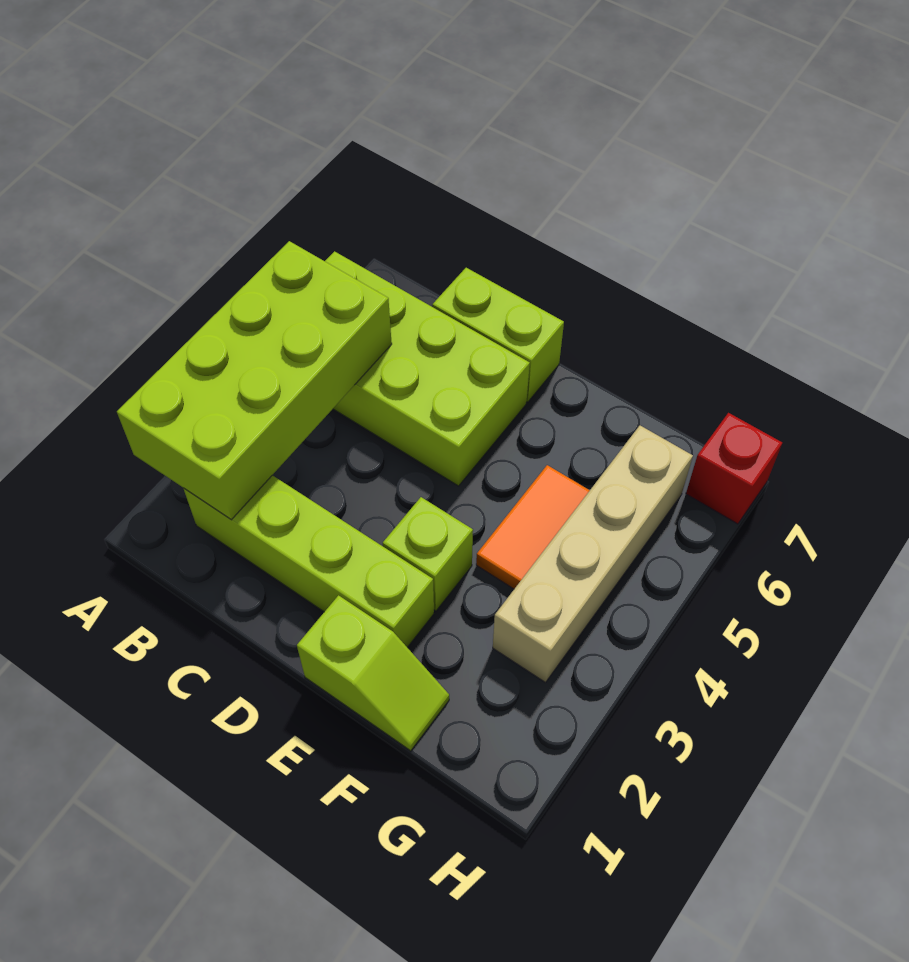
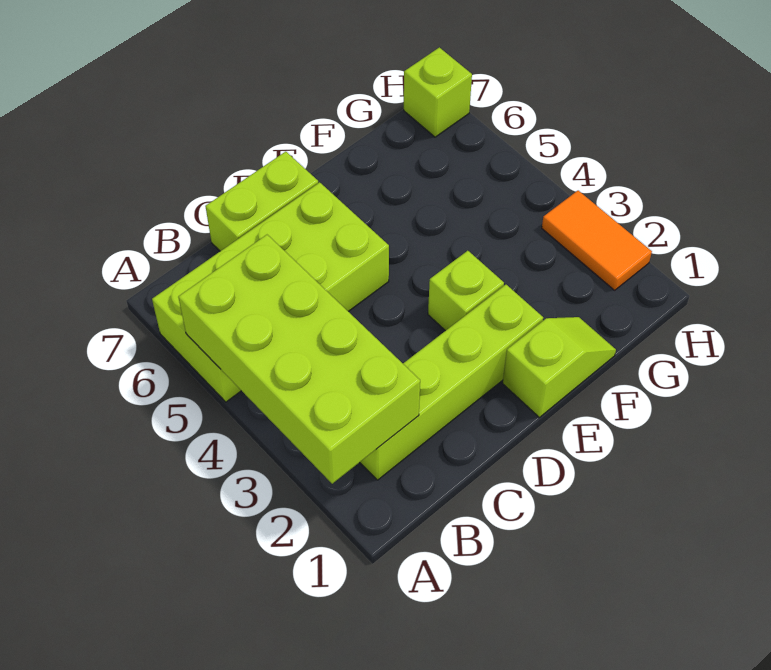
orange tile F4:F5 level 1 -> orange tile H2:H3 level 1
tan brick G3:G6 level 1 -> none
red brick H7 level 1 -> lime brick H7 level 1

